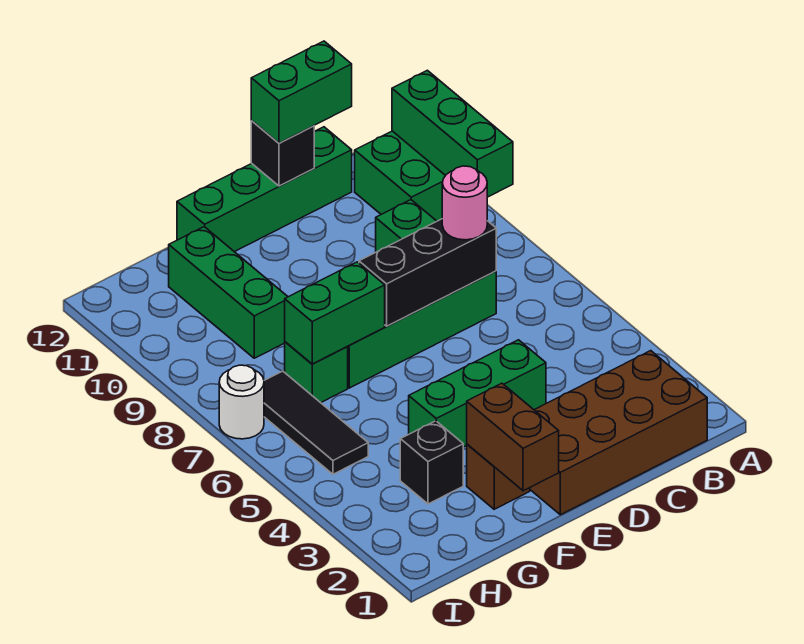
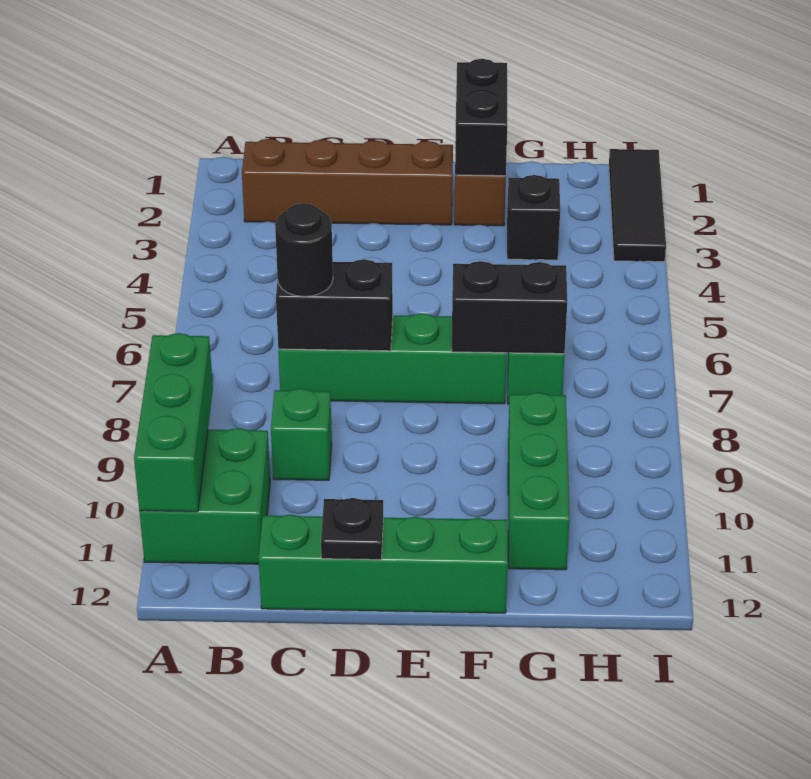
brown brick B1:E2 level 1 -> brown brick B2:E2 level 1
black brick C7:E7 level 2 -> black brick C7:D7 level 2
pink round brick C7 level 3 -> black round brick C7 level 3
green brick C12:D12 level 3 -> none
green brick D4:F4 level 1 -> none
black brick D12 level 2 -> black plate D12 level 2
brown brick F1:F2 level 2 -> black brick F1:F2 level 2
green brick F7:G7 level 2 -> black brick F7:G7 level 2
black tile H5:H7 level 1 -> black tile I1:I3 level 1
white round brick I7 level 1 -> none

